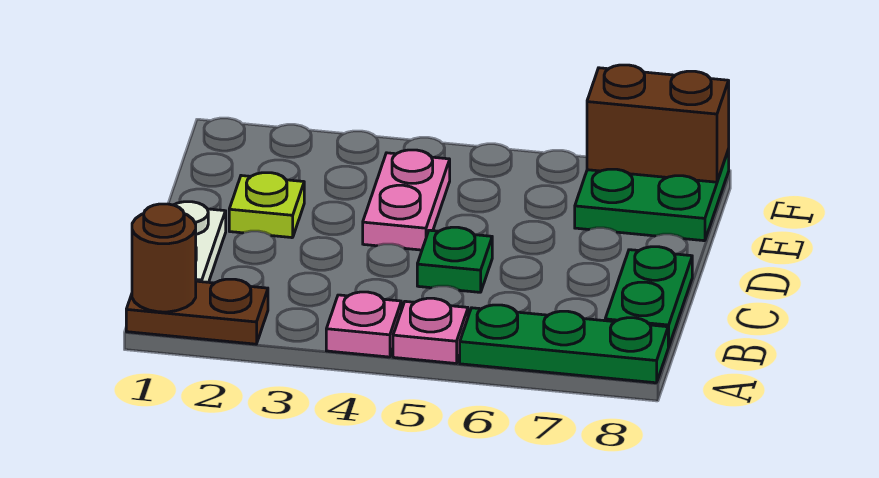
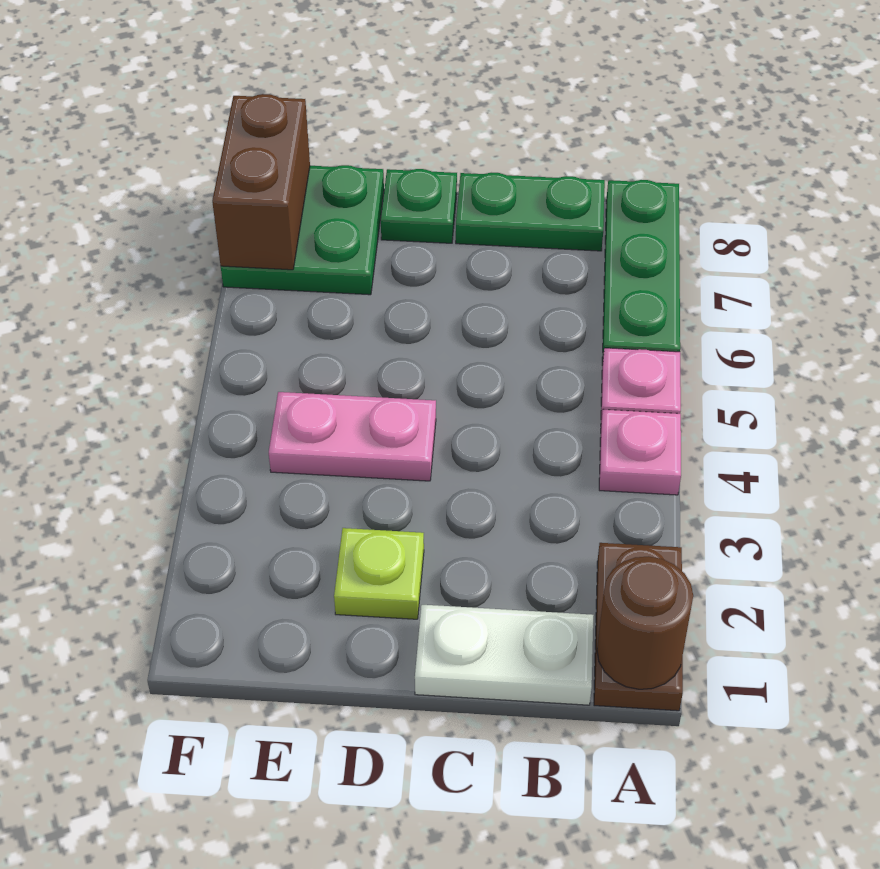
green plate C5 level 1 -> green plate D8 level 1

